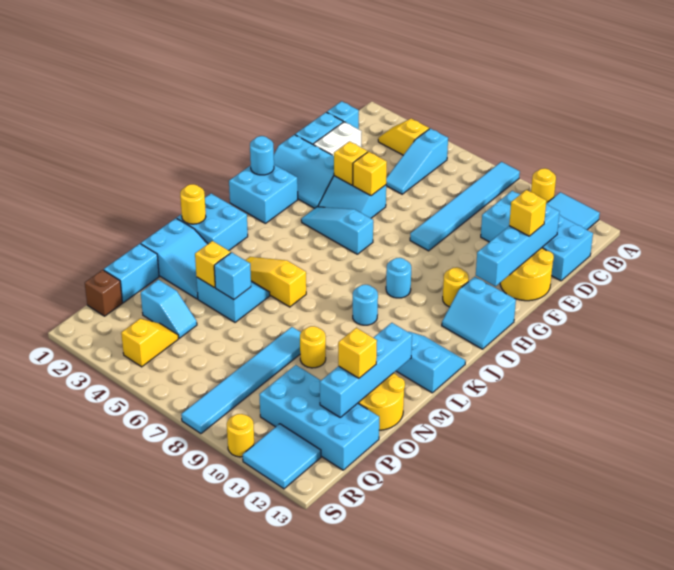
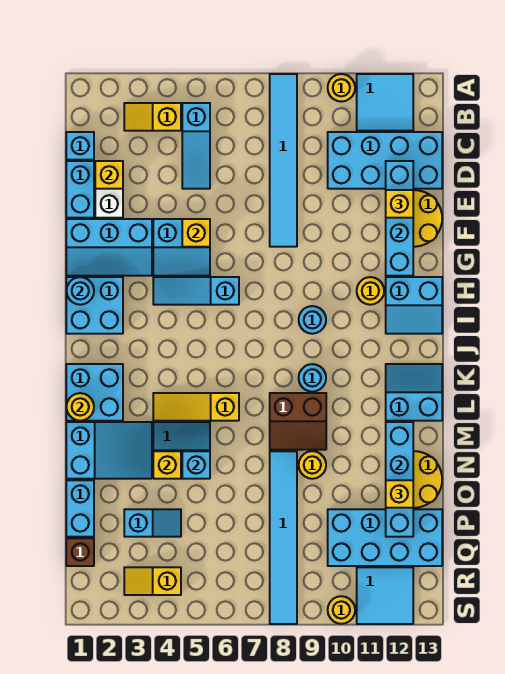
yellow brick F4 level 2 -> yellow brick D2 level 2
none -> brown slope L8:M9 level 1 top L
yellow slope Q4:R4 level 1 top R -> yellow slope R3:R4 level 1 top 4

